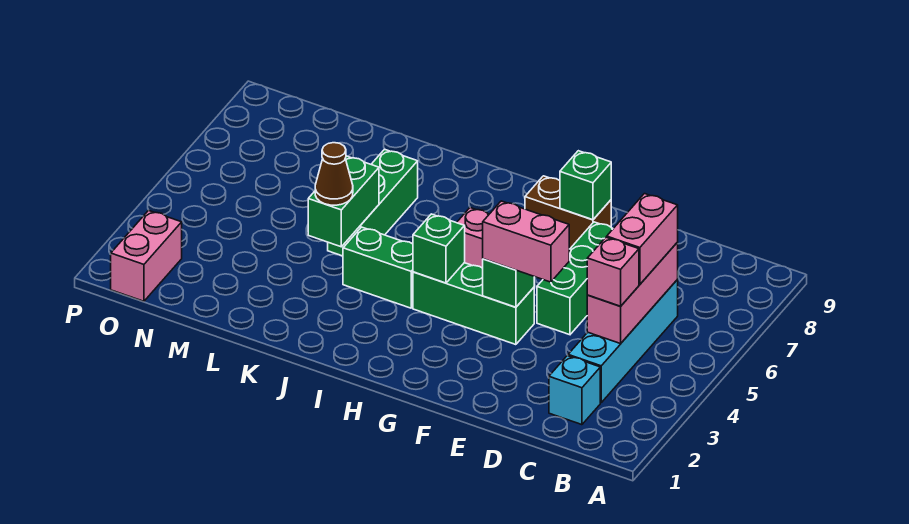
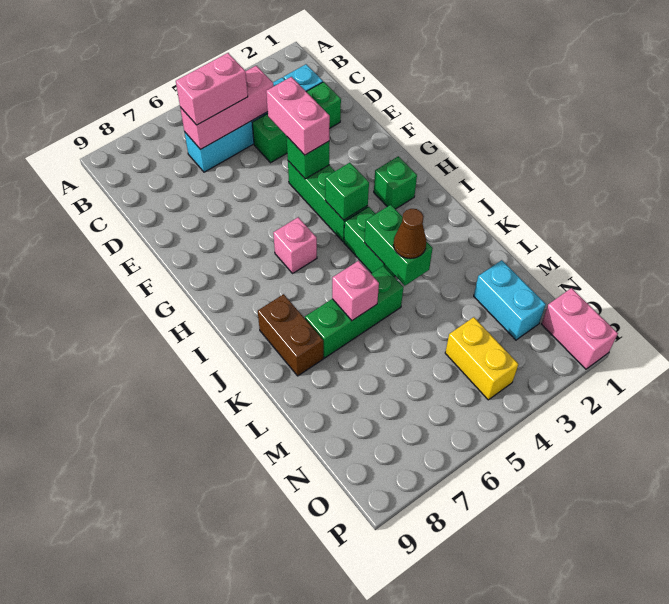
pink brick C4 level 3 -> pink brick K6 level 2
green brick E5:E7 level 1 -> green brick D2:D4 level 1
brown brick F8:G8 level 1 -> brown brick J8:K8 level 1
green brick F8 level 2 -> green brick H2 level 1
green brick K4:K5 level 2 -> green brick J4:K4 level 2
none -> cyan brick M2:N2 level 1
none -> yellow brick N4:O4 level 1
pink brick O1:O2 level 1 -> pink brick O1:P1 level 1

